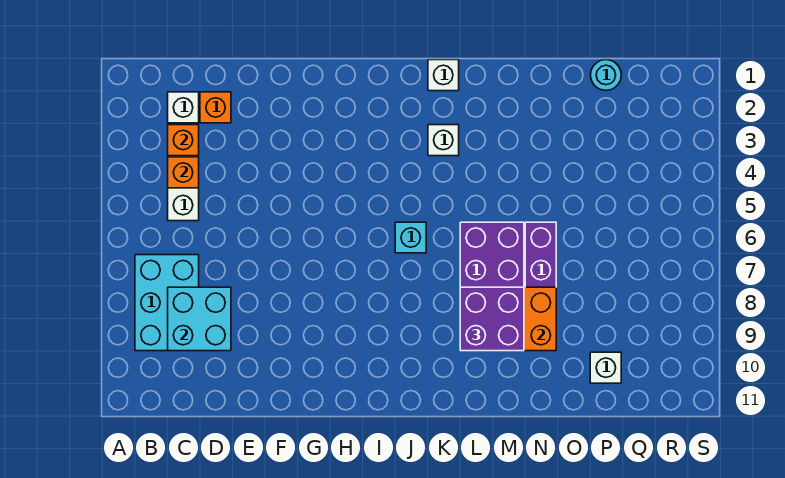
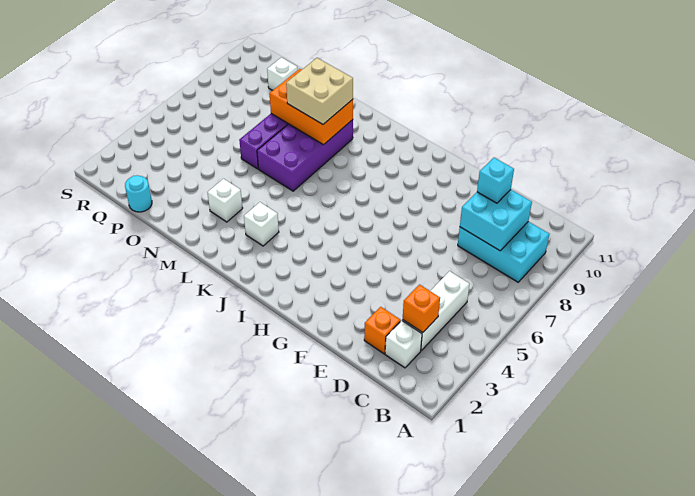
cyan brick B7:C9 level 1 -> cyan brick B8:D9 level 1
orange brick C4 level 2 -> none
cyan brick J6 level 1 -> cyan brick D9 level 3
white brick K1 level 1 -> white brick M3 level 1
purple brick L8:M9 level 3 -> tan brick L8:M9 level 3

